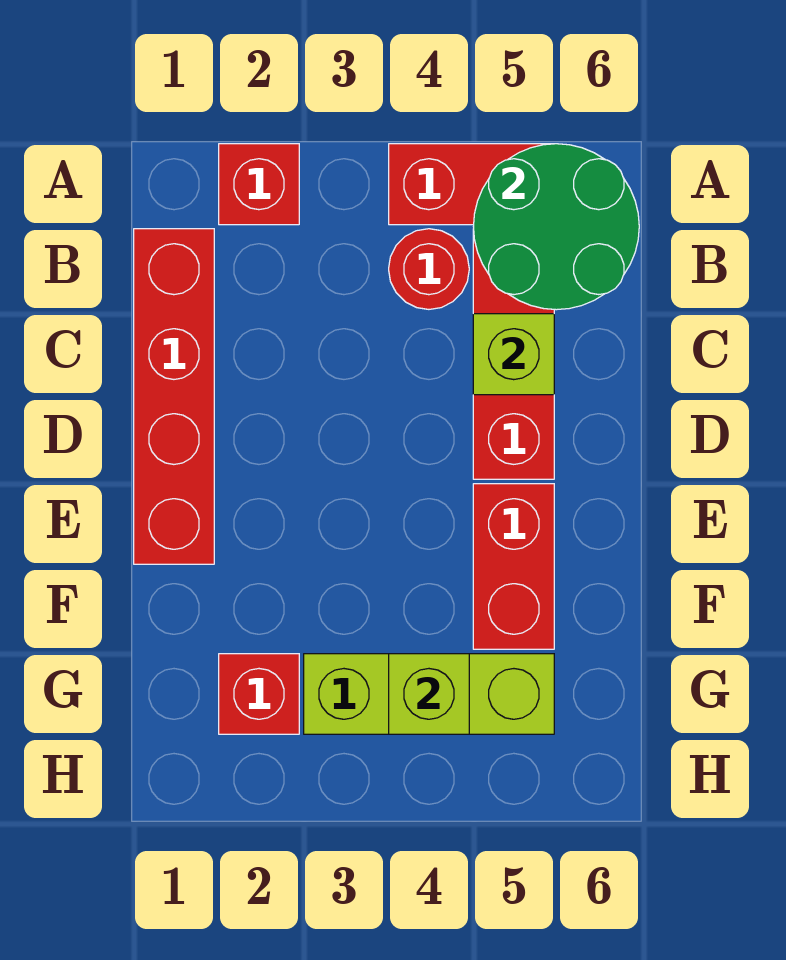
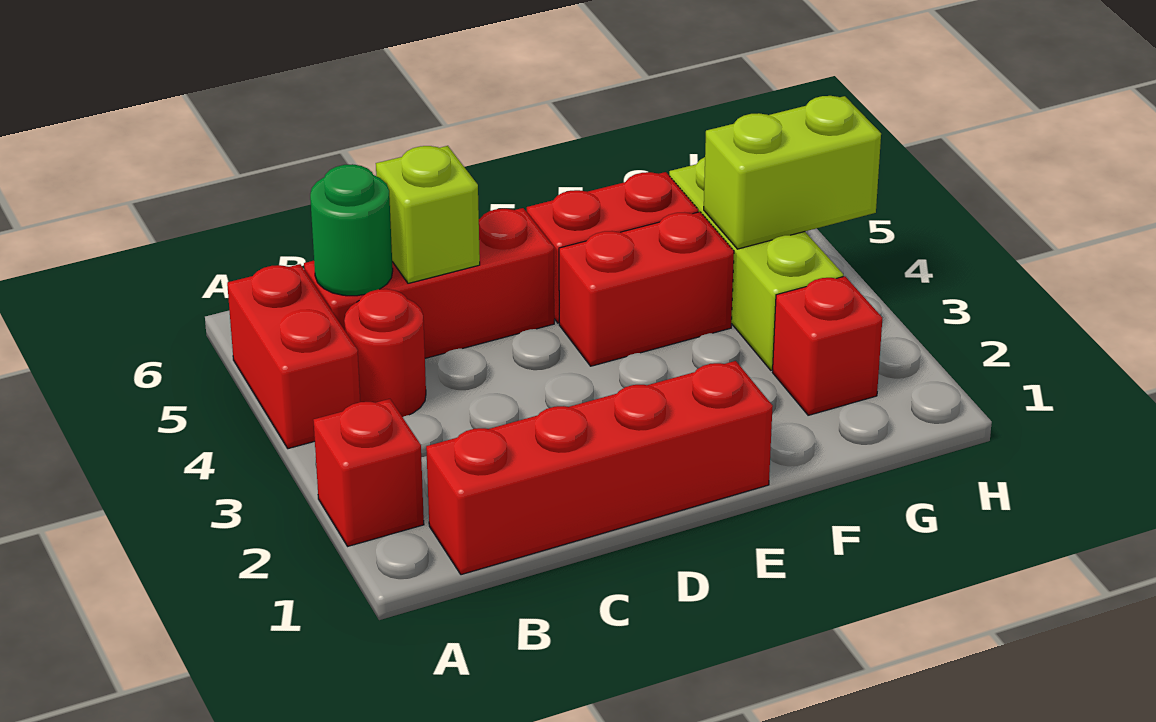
green round brick A5:B6 level 2 -> green round brick B5 level 2
none -> red brick E4:F4 level 1
lime brick G4 level 2 -> lime brick G4:H4 level 2

